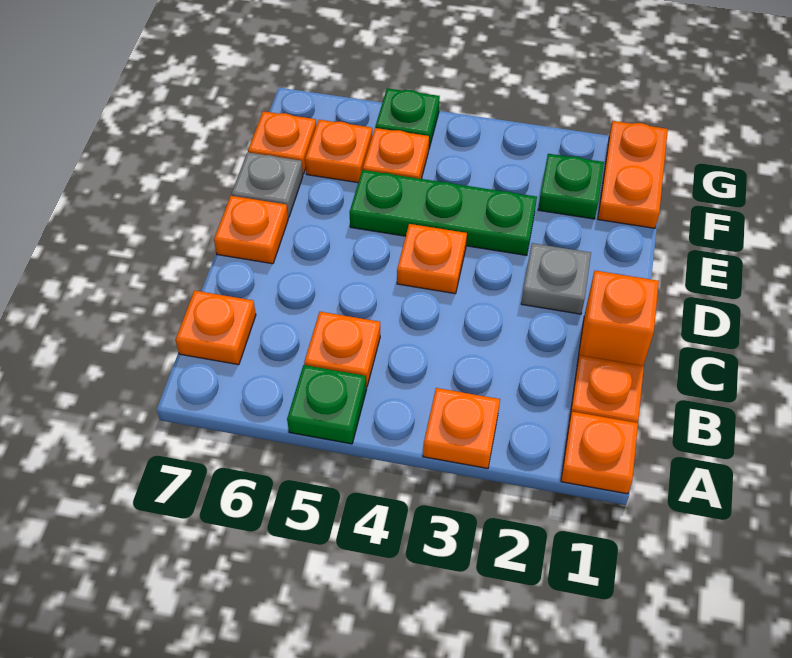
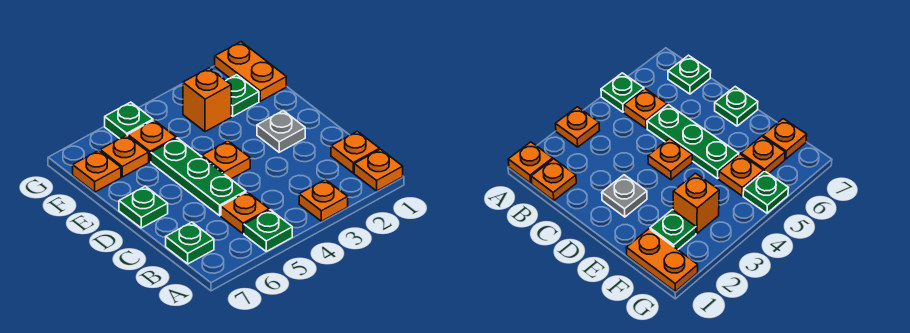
orange plate B7 level 1 -> green plate B7 level 1
orange brick C1 level 1 -> orange brick F3 level 1
orange plate D7 level 1 -> green plate D7 level 1
green plate E3:E5 level 1 -> green plate C5:E5 level 1
grey plate E7 level 1 -> none

